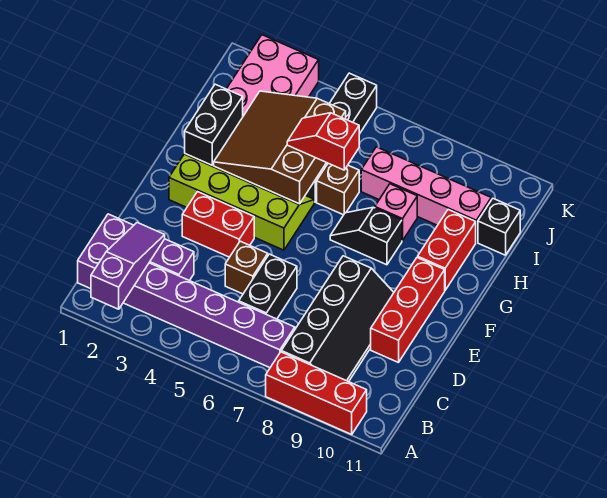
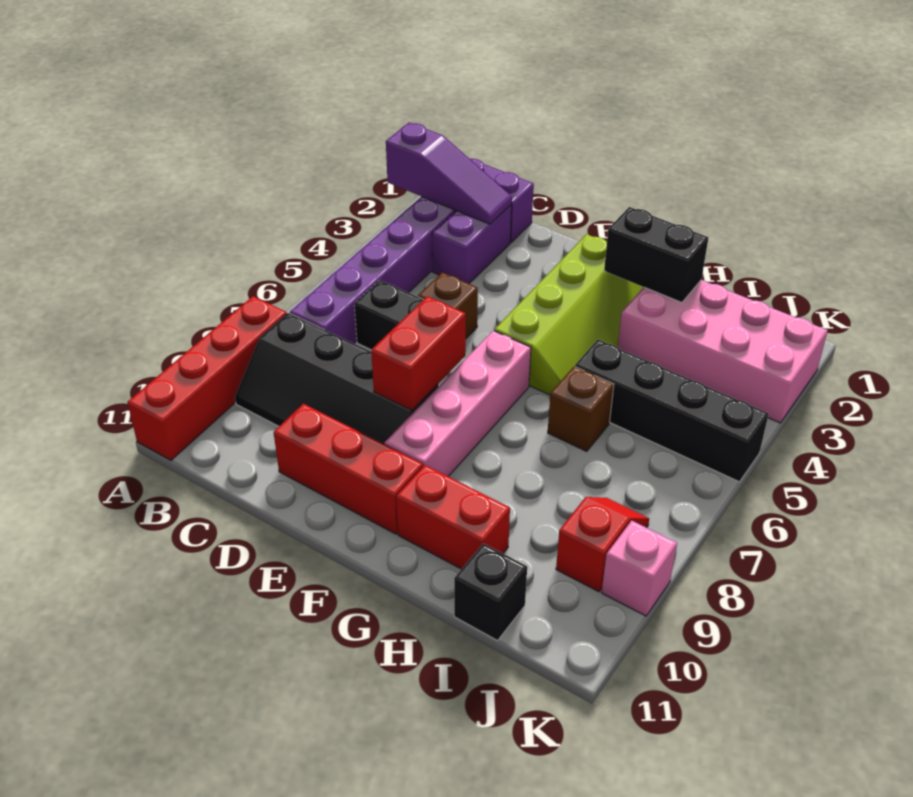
red brick A8:A10 level 1 -> red brick A8:A11 level 1
red brick E3:E4 level 1 -> red brick E7:E8 level 2
brown slope G3:I5 level 2 top 5 -> none
black slope G7:G8 level 1 top 8 -> none
red slope H5:H6 level 3 top 6 -> red slope J8:J9 level 1 top 9
pink brick H8 level 1 -> pink brick K9 level 1
pink brick I7:I10 level 1 -> pink brick F6:F9 level 1

